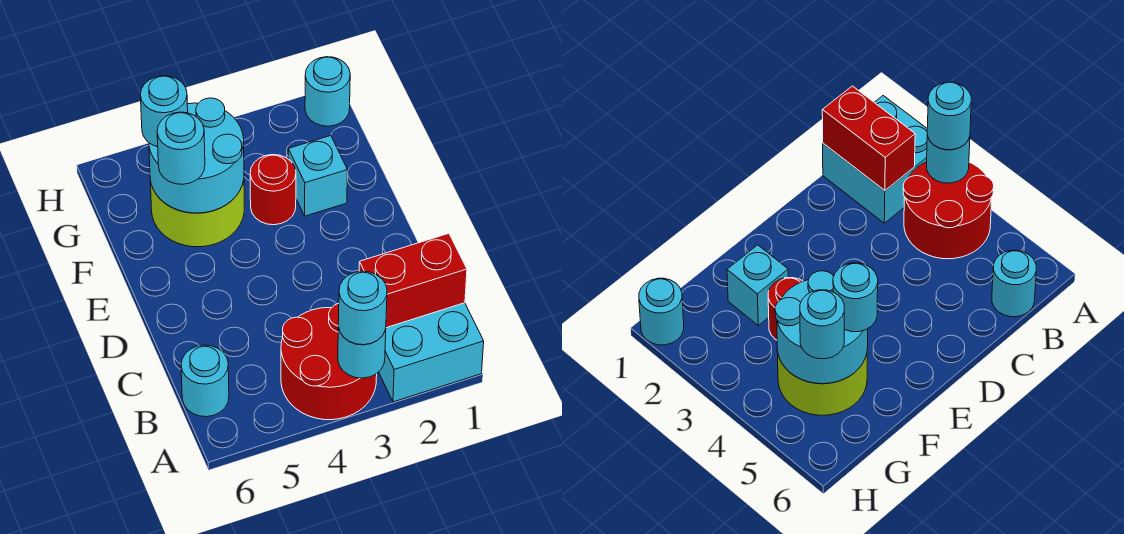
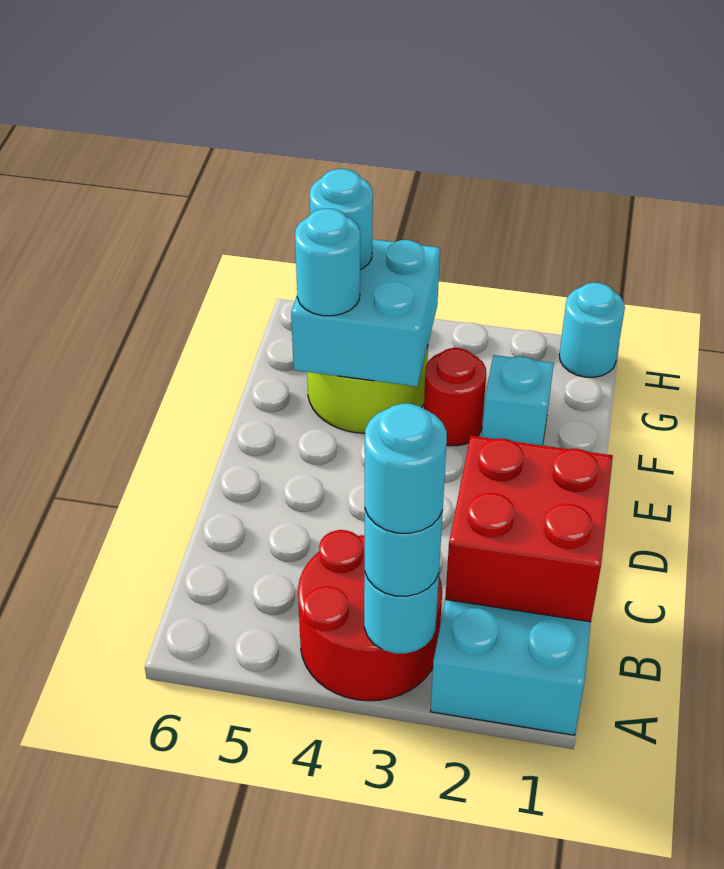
red brick B1:B2 level 2 -> red brick B1:C2 level 2
cyan round brick B6 level 1 -> cyan round brick A3 level 4
cyan round brick F4:G5 level 2 -> cyan brick F4:G5 level 2

